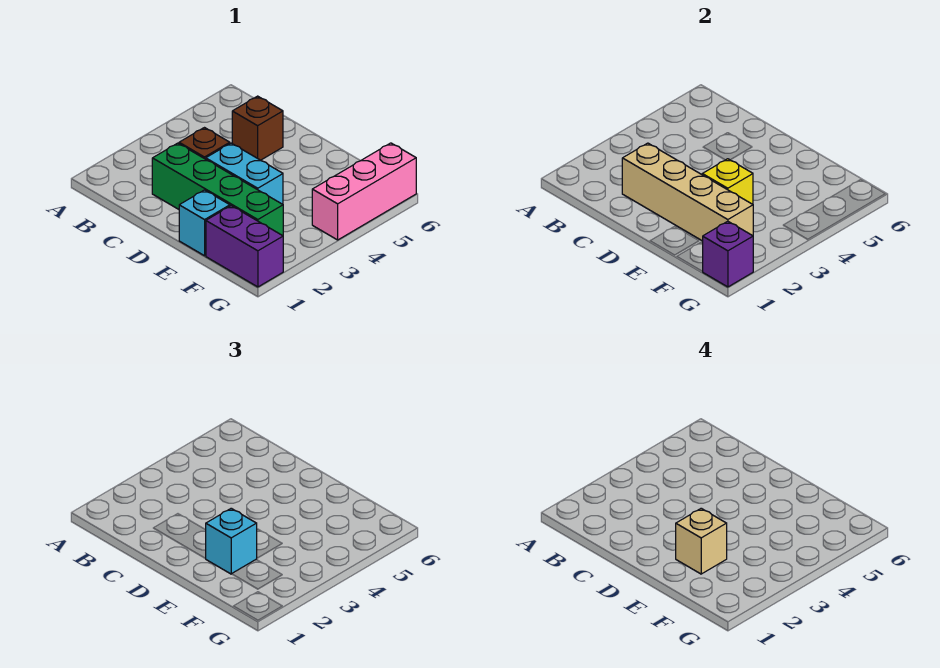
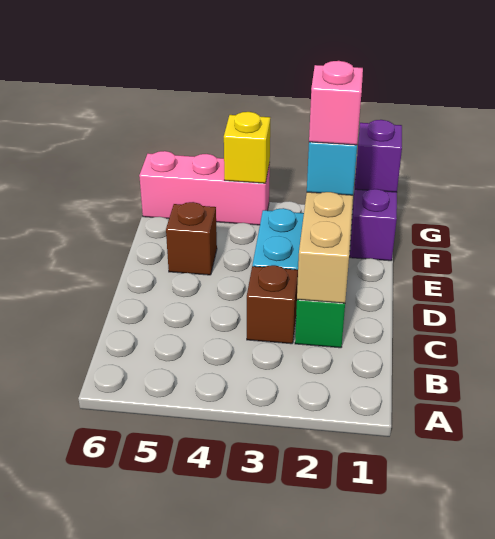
brown brick C5 level 1 -> brown brick E5 level 1
cyan brick E1 level 1 -> none
tan brick E2 level 4 -> pink brick E2 level 4
yellow brick E3 level 2 -> yellow brick G4 level 2

